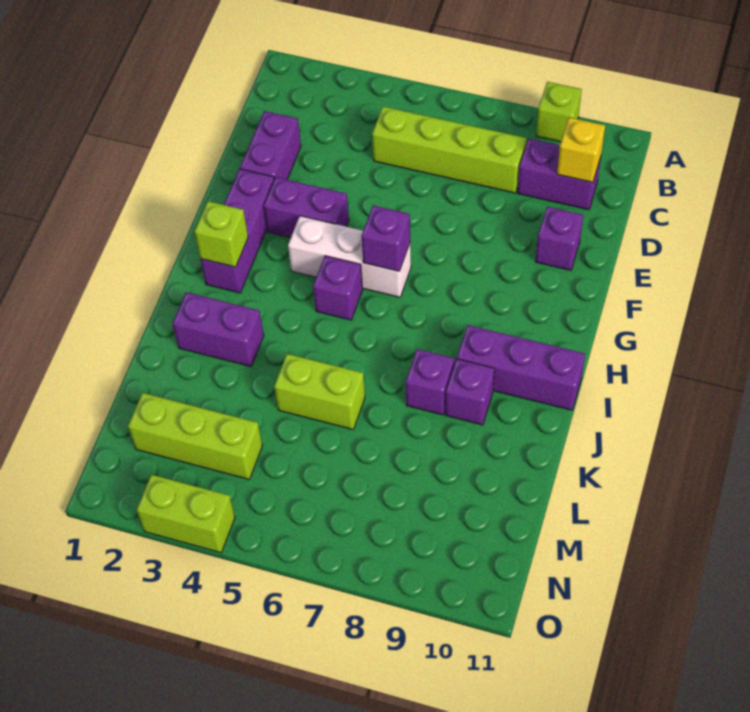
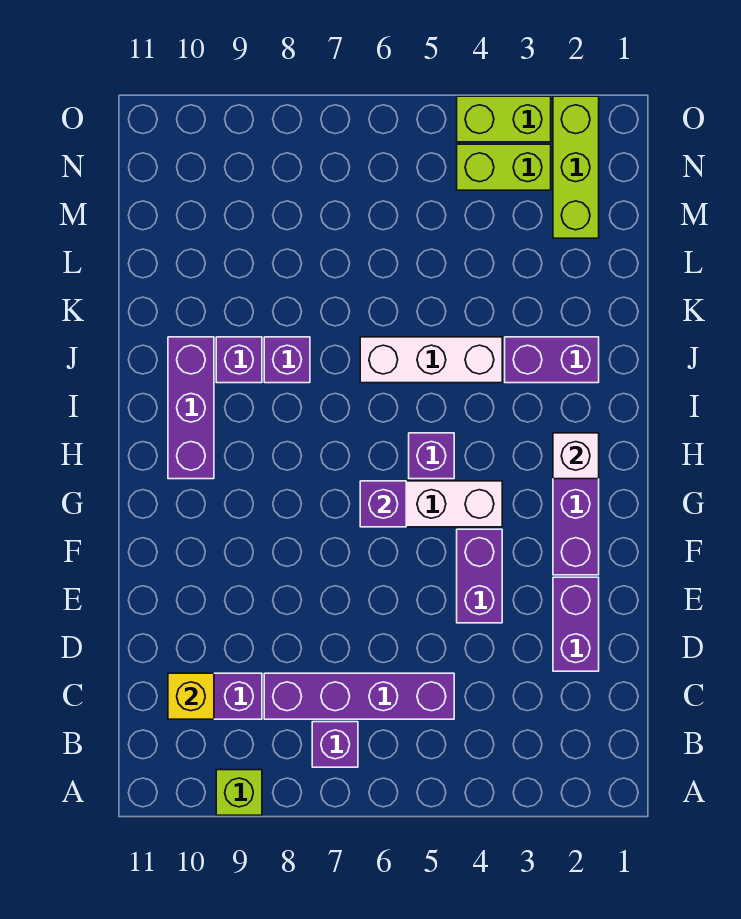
lime brick C5:C8 level 1 -> purple brick C5:C8 level 1
purple brick E10 level 1 -> purple brick B7 level 1
purple brick F3:F4 level 1 -> purple brick E4:F4 level 1
lime brick H2 level 2 -> white brick H2 level 2
purple brick I9:I11 level 1 -> purple brick H10:J10 level 1
none -> white brick J4:J6 level 1
lime brick K5:K6 level 1 -> lime brick N3:N4 level 1
lime brick M2:M4 level 1 -> lime brick M2:O2 level 1

